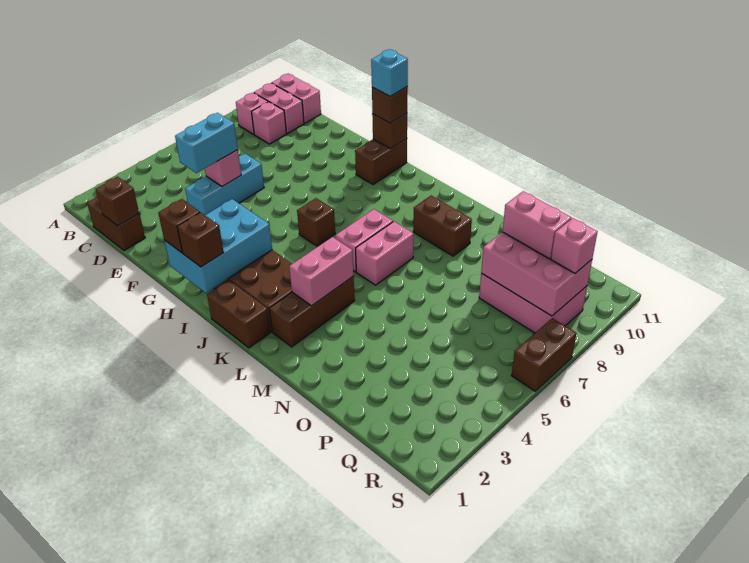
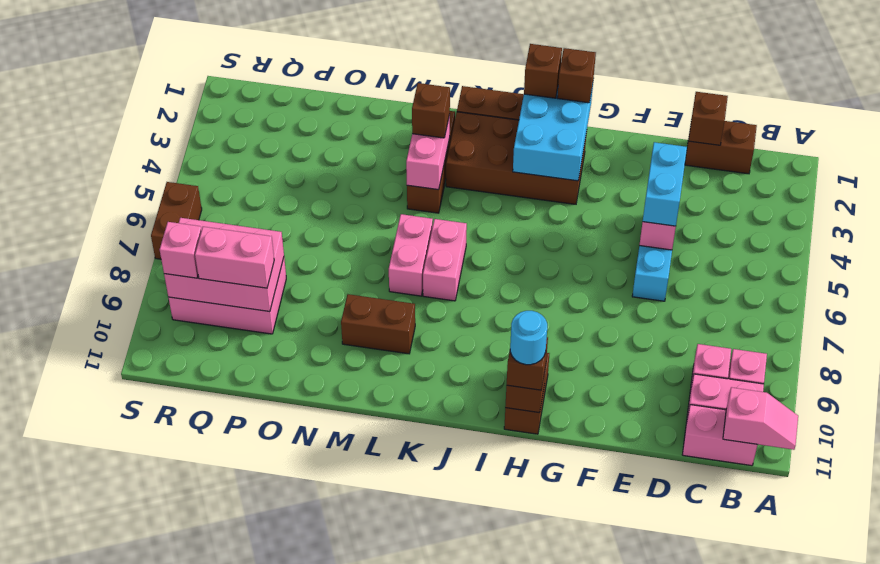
none -> pink slope A11:B11 level 2 top B
cyan brick H11 level 4 -> cyan round brick H11 level 4
brown brick I6 level 1 -> brown brick L3 level 3

